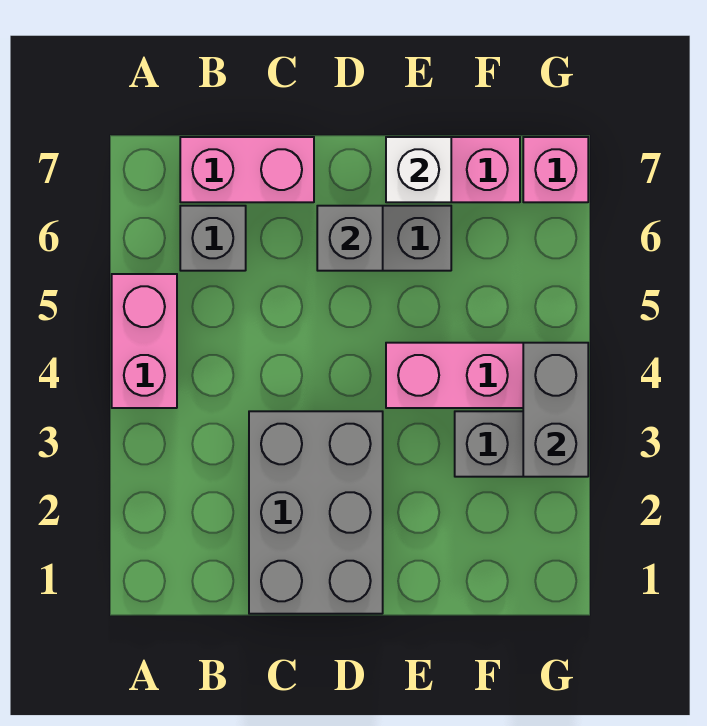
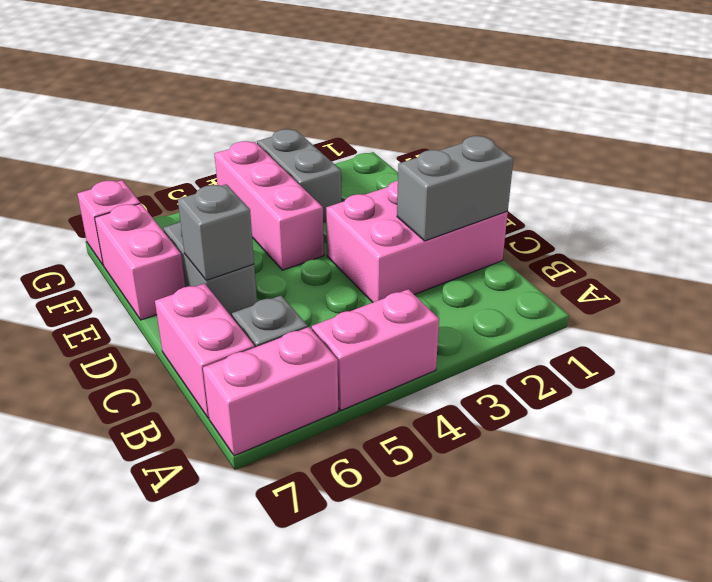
none -> pink brick A6:A7 level 1
grey brick C1:D3 level 1 -> pink brick C1:D3 level 1
white brick E7 level 2 -> none
grey brick G3:G4 level 2 -> grey brick C1:C2 level 2

